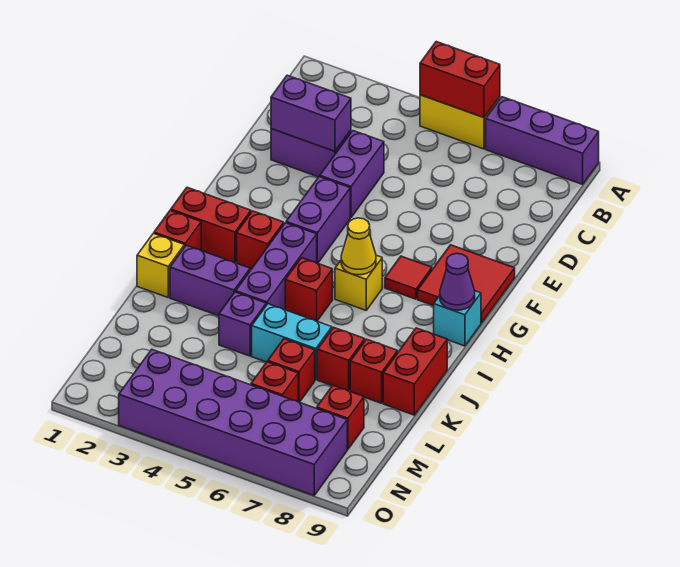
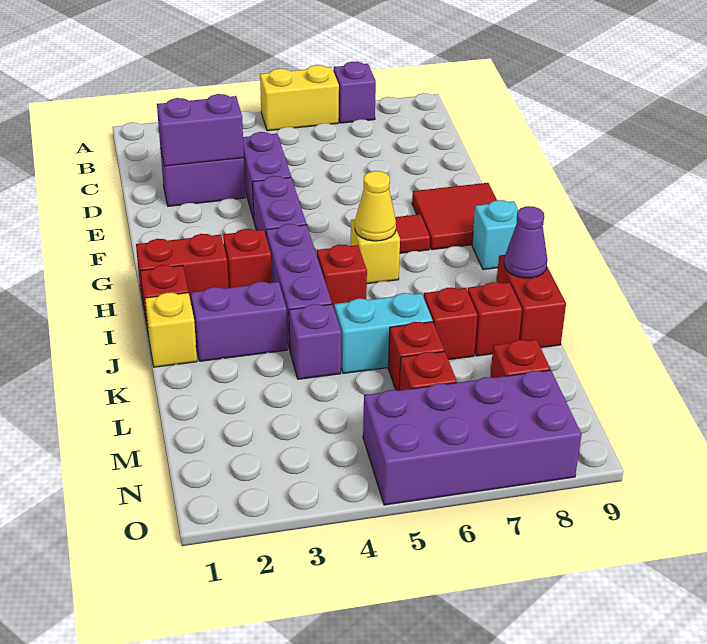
red brick A5:A6 level 2 -> none
purple brick A7:A9 level 1 -> purple brick A7 level 1
purple cone H9 level 2 -> purple cone J9 level 2
purple brick N3:O8 level 1 -> purple brick N5:O8 level 1

